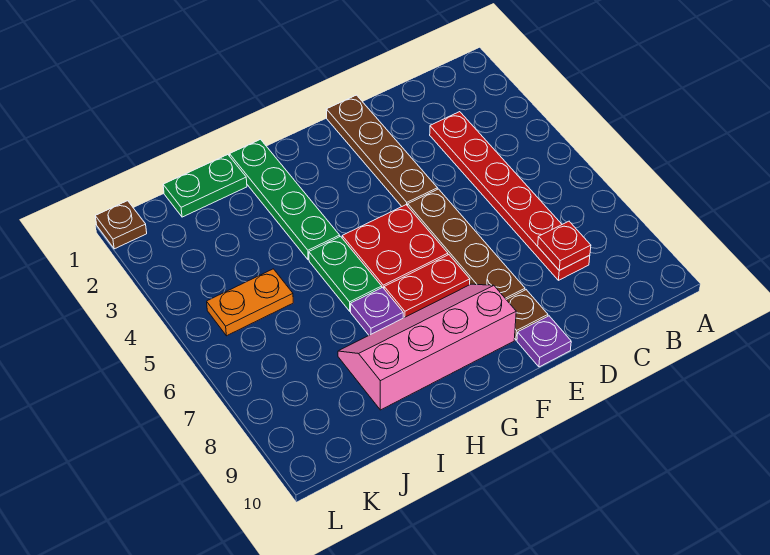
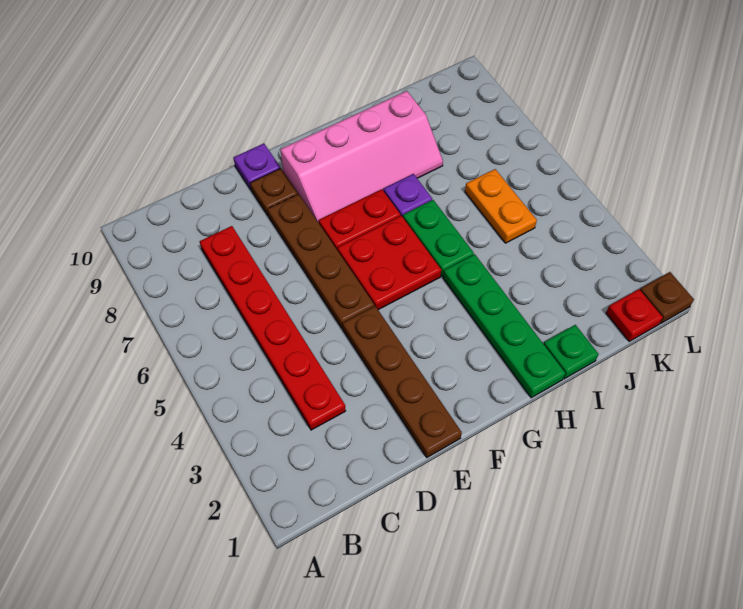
red plate C8 level 2 -> red plate K1 level 1
green plate I1:J1 level 1 -> green plate I1 level 1
orange plate J5:K5 level 1 -> orange plate J5:J6 level 1

